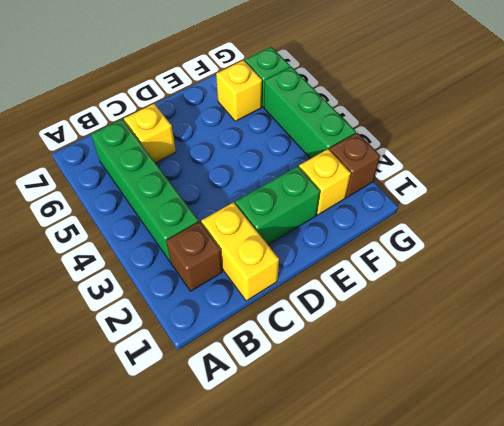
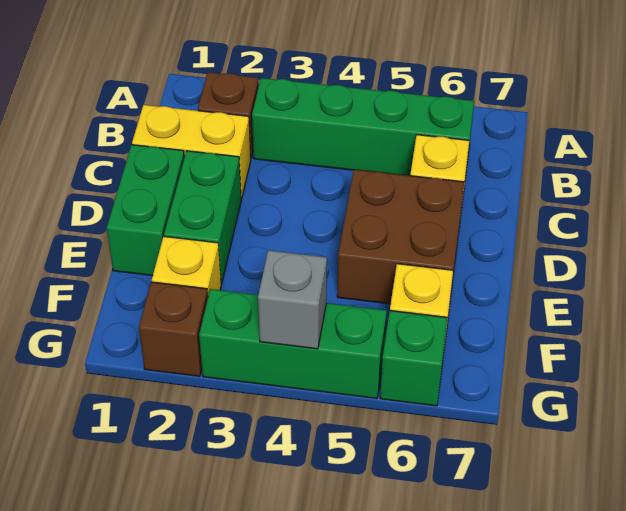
none -> green brick D1:E1 level 1
none -> brown brick D5:E6 level 1
none -> grey brick G4 level 2

